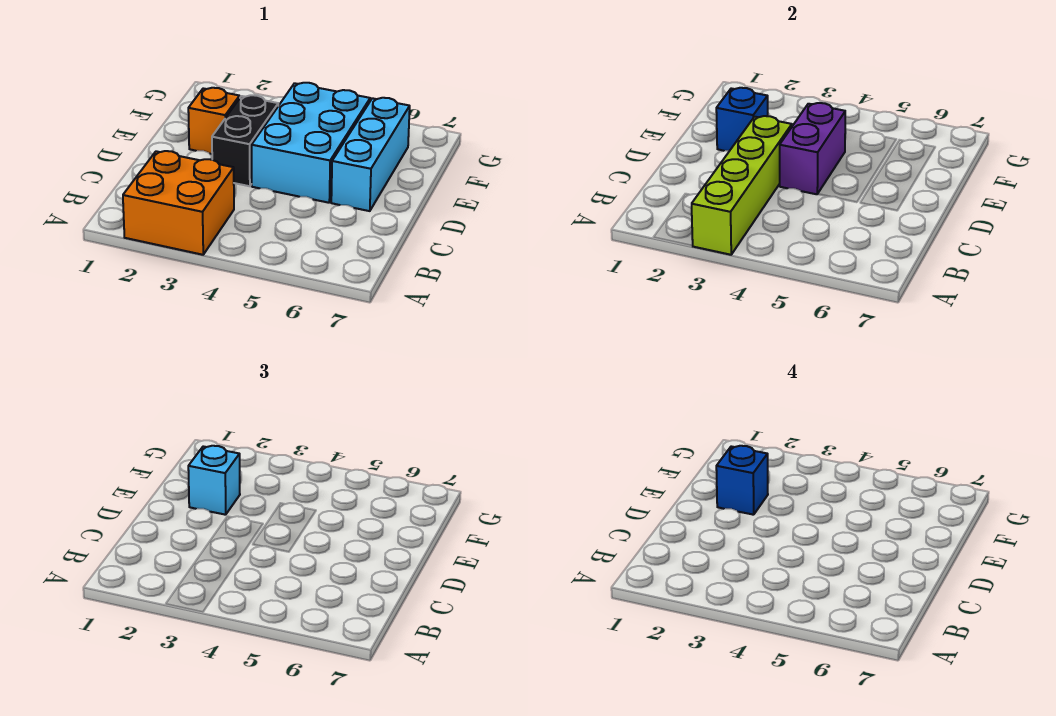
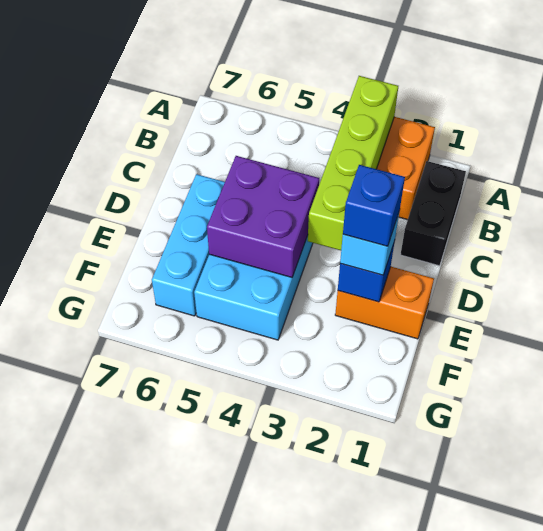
black brick D3:E3 level 1 -> black brick B1:C1 level 1
purple brick D4:E4 level 2 -> purple brick D4:E5 level 2
orange brick E2 level 1 -> orange brick E1:E2 level 1

